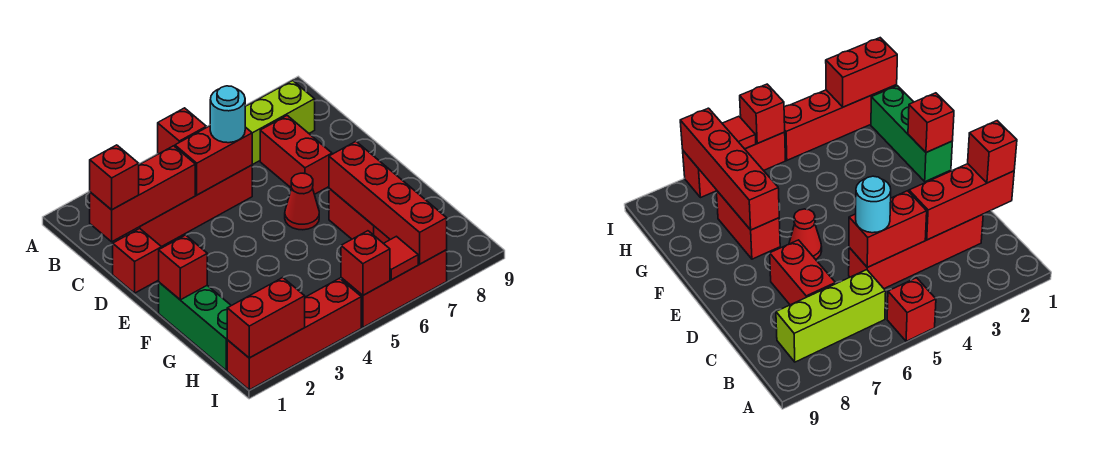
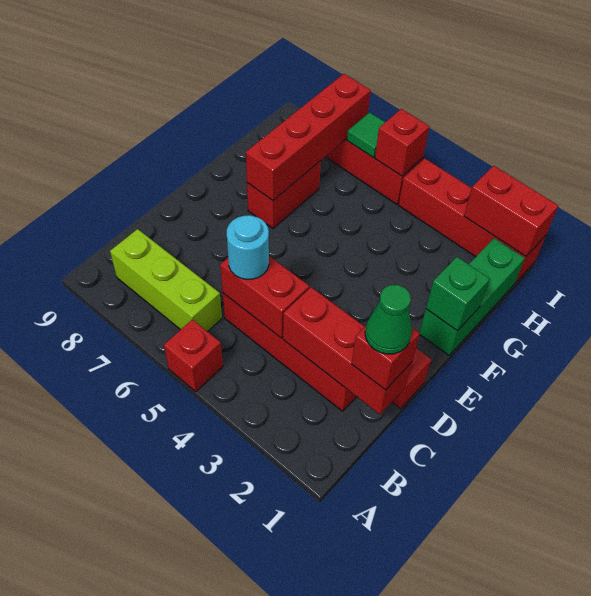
none -> green cone C1 level 4
red brick C7:D7 level 1 -> none
red cone E6 level 1 -> none
red brick F1 level 2 -> green brick F1 level 2
red tile I6 level 2 -> green tile I6 level 2

